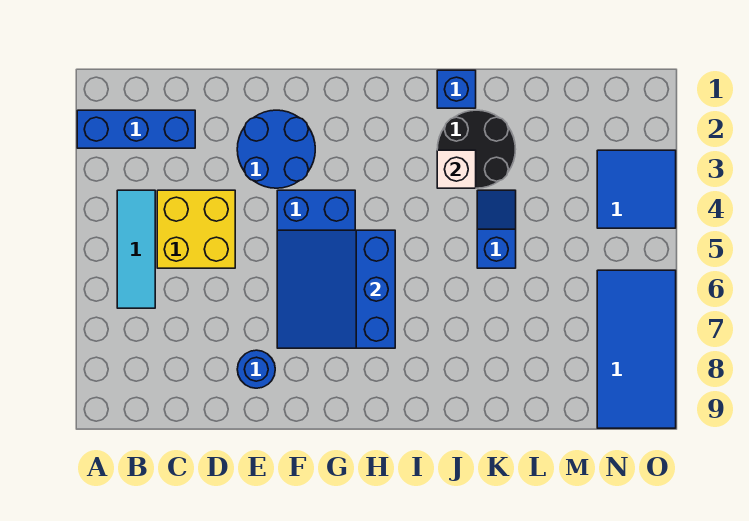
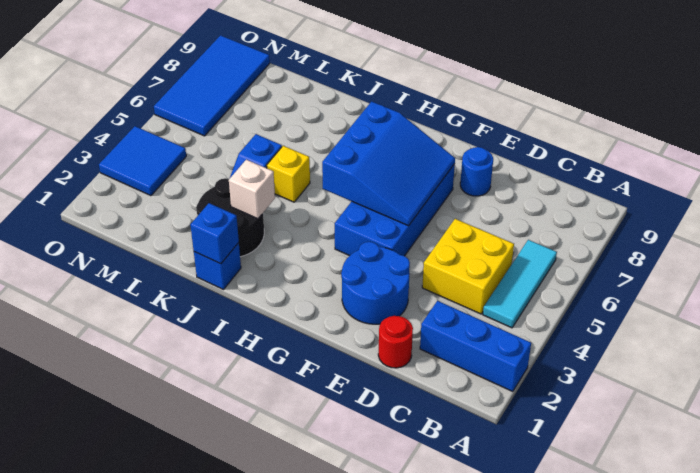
none -> red round brick D1 level 1
none -> blue brick J1 level 2
none -> yellow brick J5 level 1

